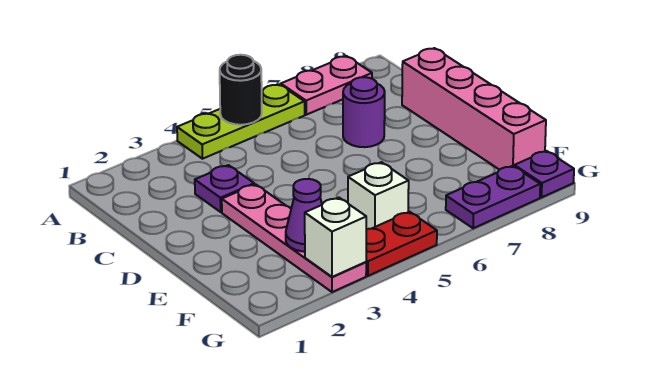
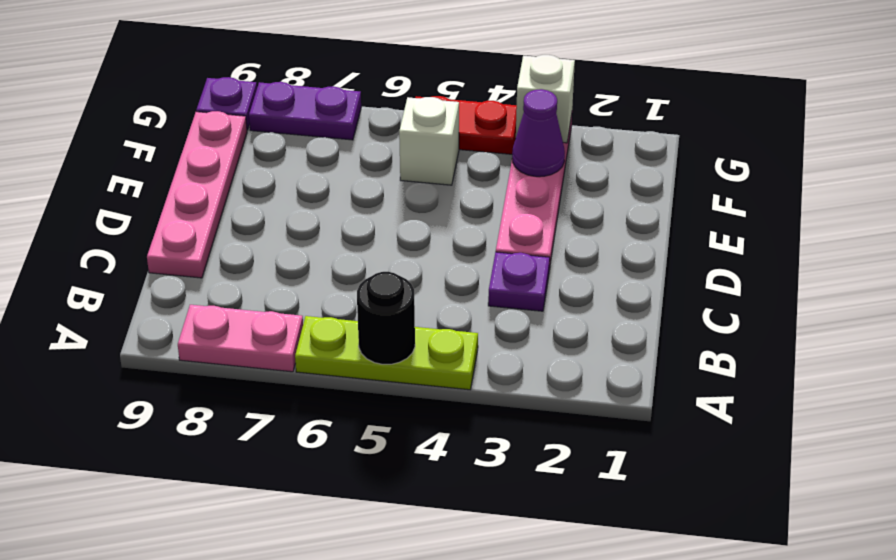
purple round brick C7 level 1 -> none
pink brick C9:F9 level 1 -> pink plate C9:F9 level 1

